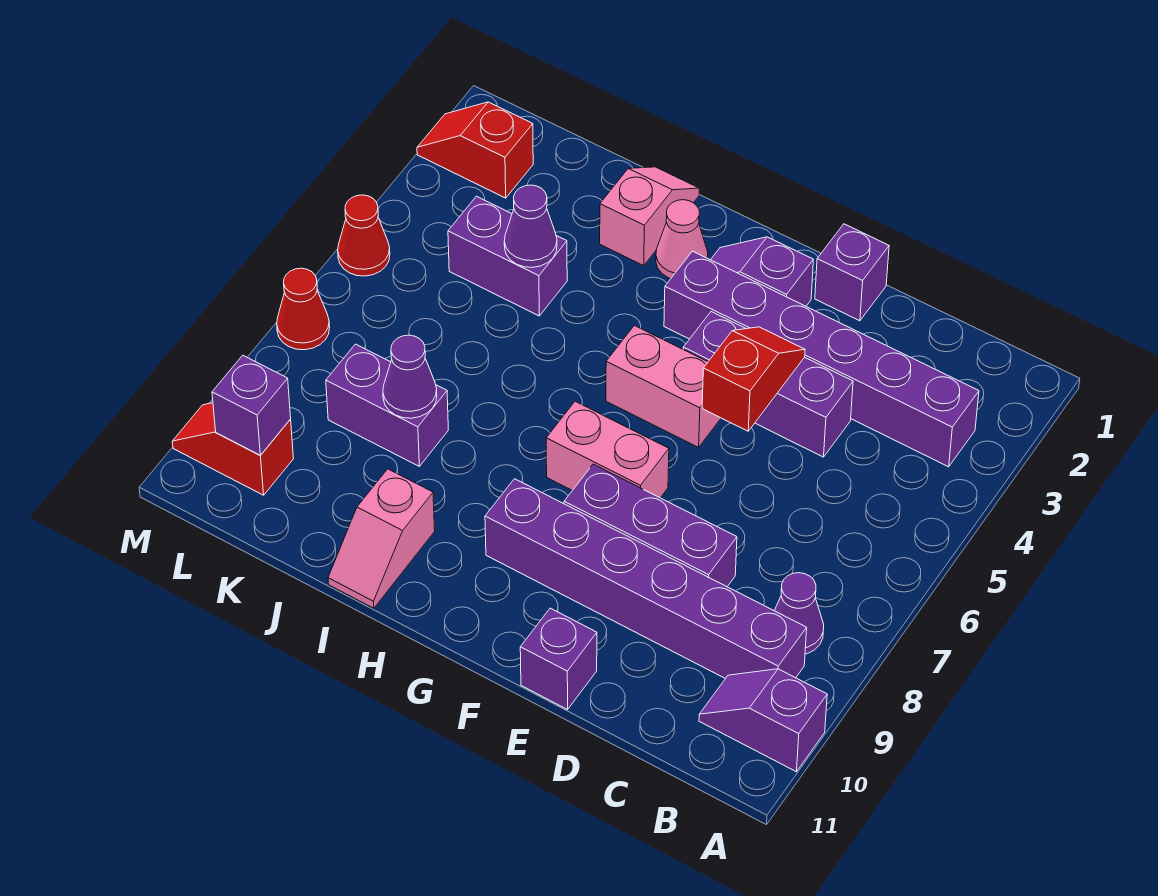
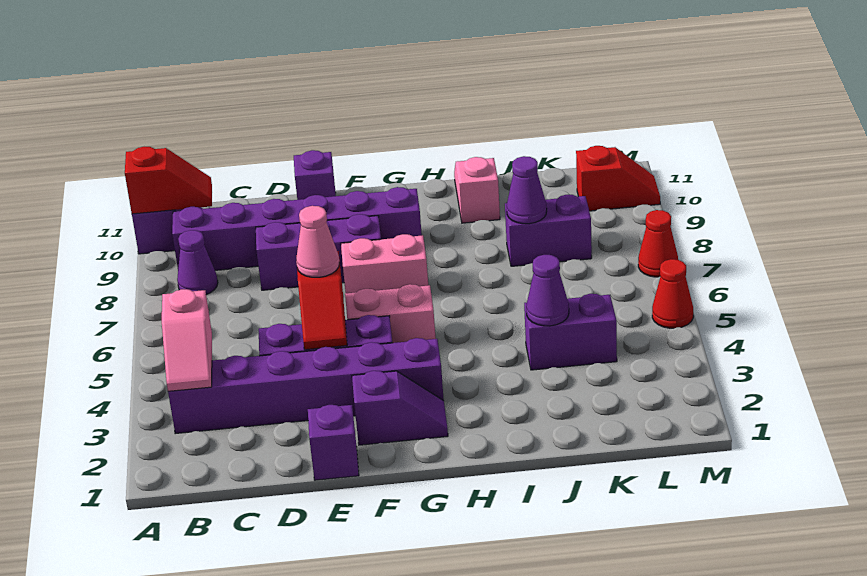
pink cone H2 level 1 -> pink cone E5 level 3
pink slope I1:I2 level 1 top 2 -> pink slope B3:B4 level 2 top 4
red slope L2:M2 level 1 top L -> red slope A10:B10 level 2 top A
purple brick L10 level 2 -> none

